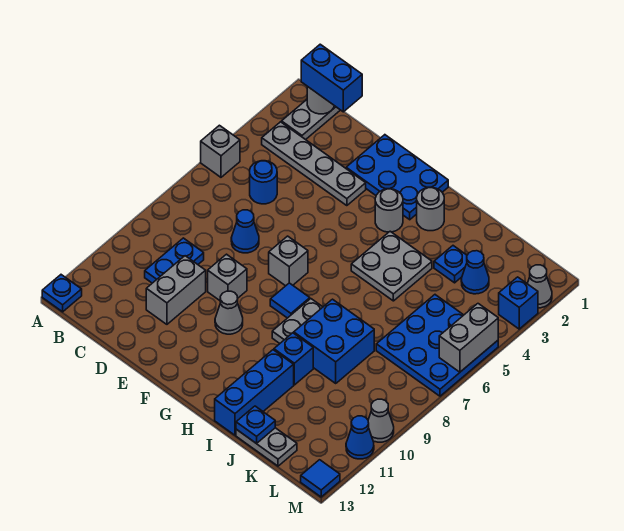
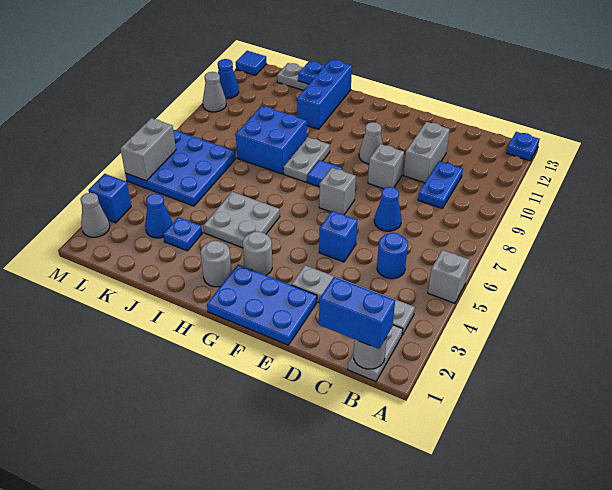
blue brick I10 level 1 -> blue brick E5 level 1

